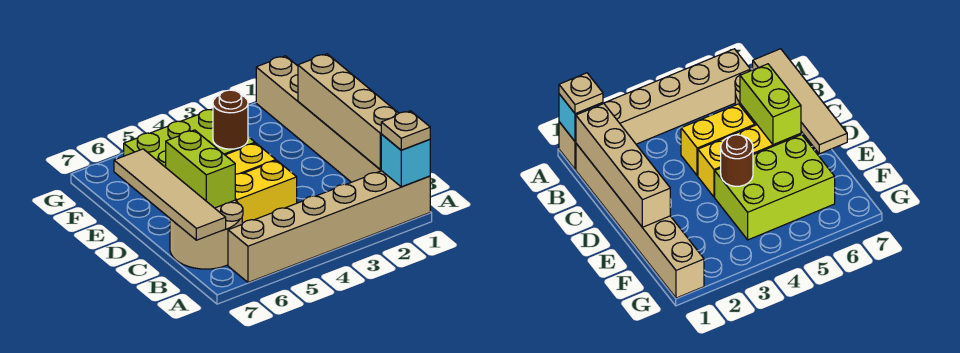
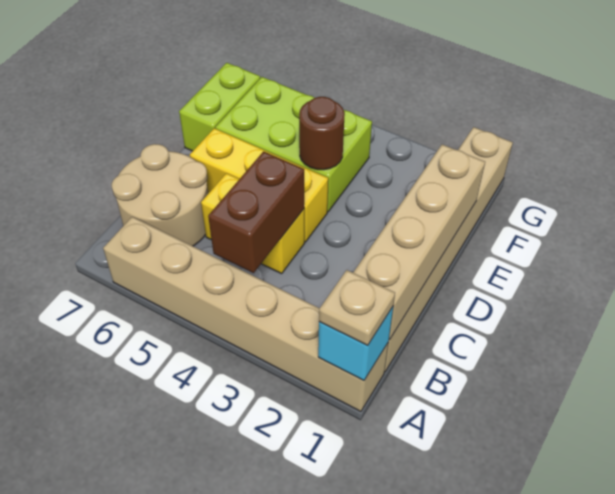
none -> brown brick B4:C4 level 2
tan tile B7:E7 level 2 -> none
lime brick C6:D6 level 2 -> lime brick E7:F7 level 1

